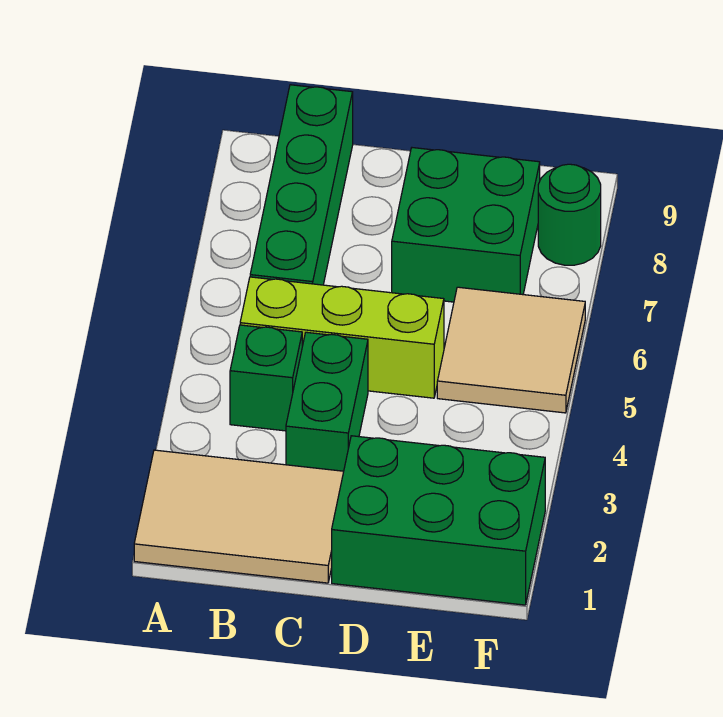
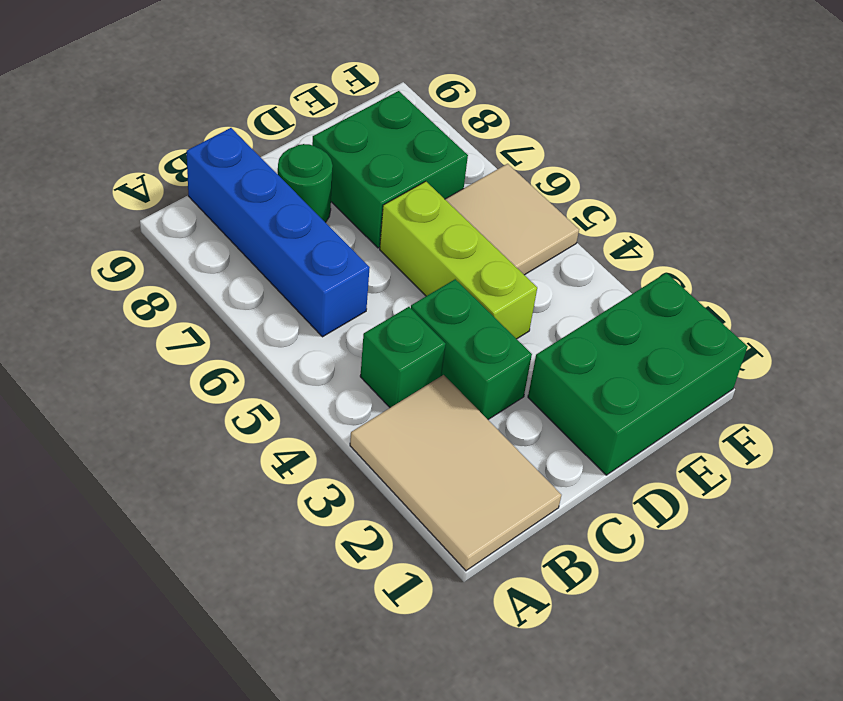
tan tile A1:C2 level 1 -> tan tile A1:B3 level 1
lime brick B5:D5 level 1 -> lime brick D4:D6 level 1
green brick B6:B9 level 1 -> blue brick B6:B9 level 1
green round brick F8 level 1 -> green round brick C8 level 1

